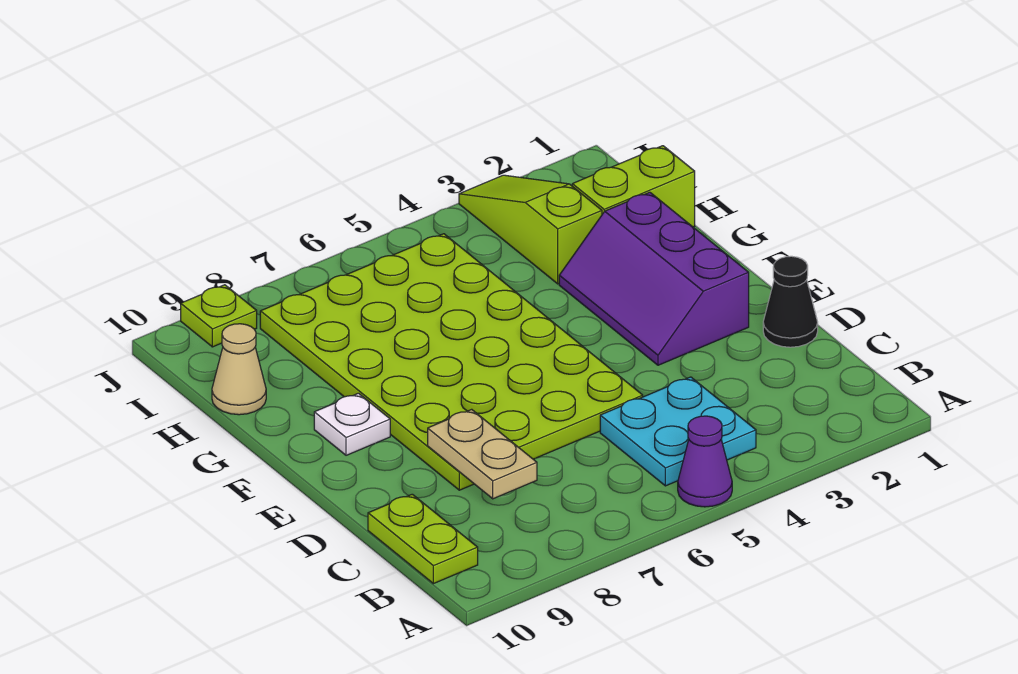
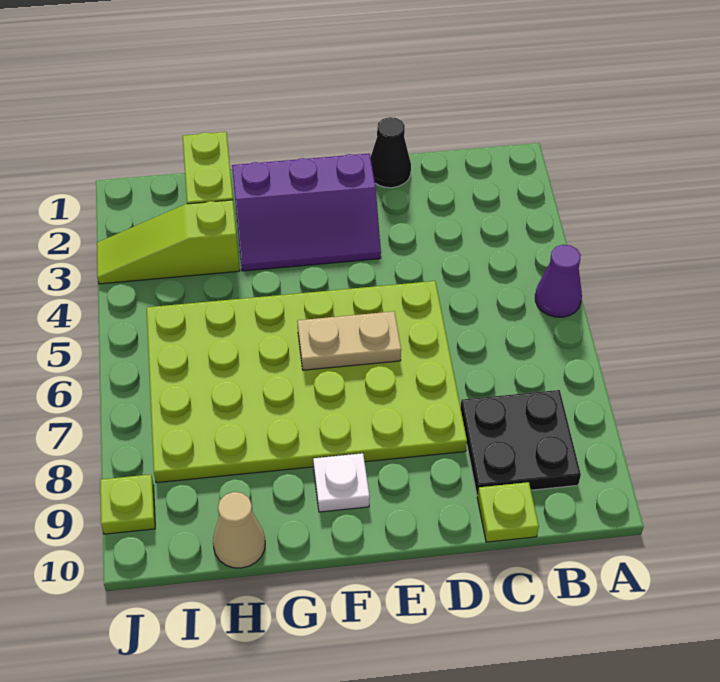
cyan plate B4:C5 level 1 -> none
none -> black plate B8:C9 level 1
lime plate B10:C10 level 1 -> lime plate C10 level 1
tan plate C8:D8 level 2 -> tan plate E6:F6 level 2

